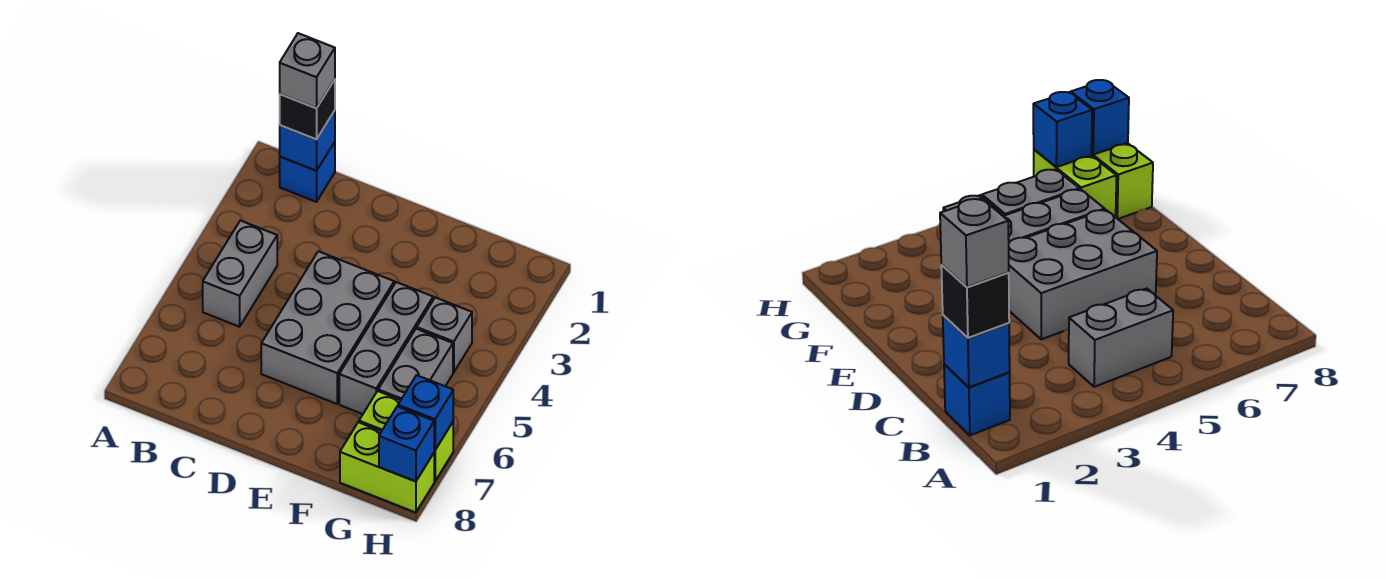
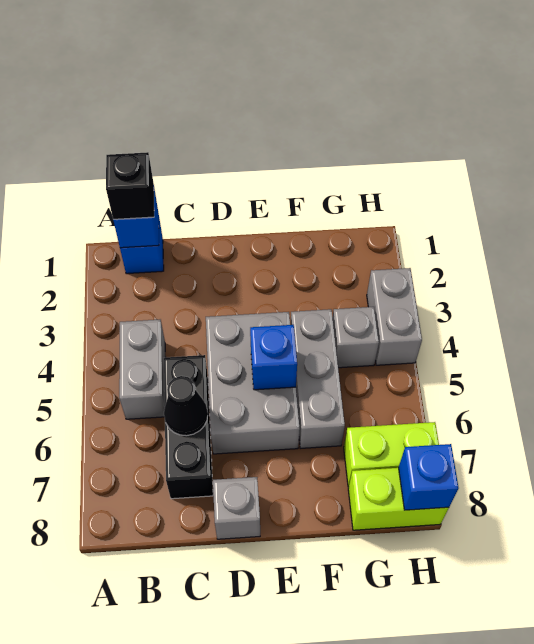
grey brick B1 level 4 -> grey brick D8 level 1
none -> black brick C5:C7 level 1
none -> black cone C6 level 2
grey brick G5:G6 level 1 -> grey brick H3:H4 level 1
blue brick H7 level 2 -> blue brick E5 level 2

